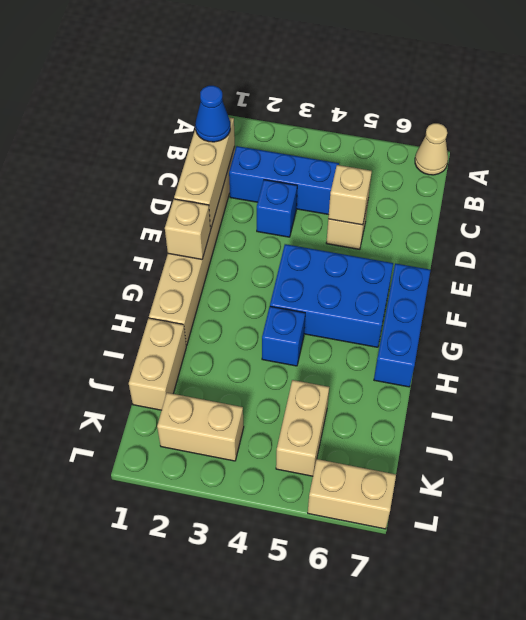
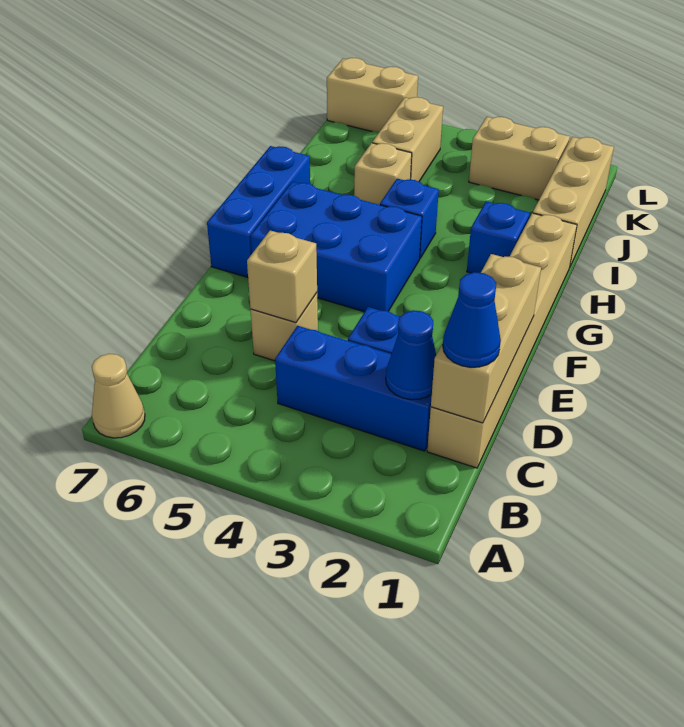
none -> blue cone C2 level 2
tan brick F1 level 2 -> tan brick I5 level 1
none -> blue brick H2 level 1
tan brick I1:J1 level 1 -> tan brick I1:K1 level 1

